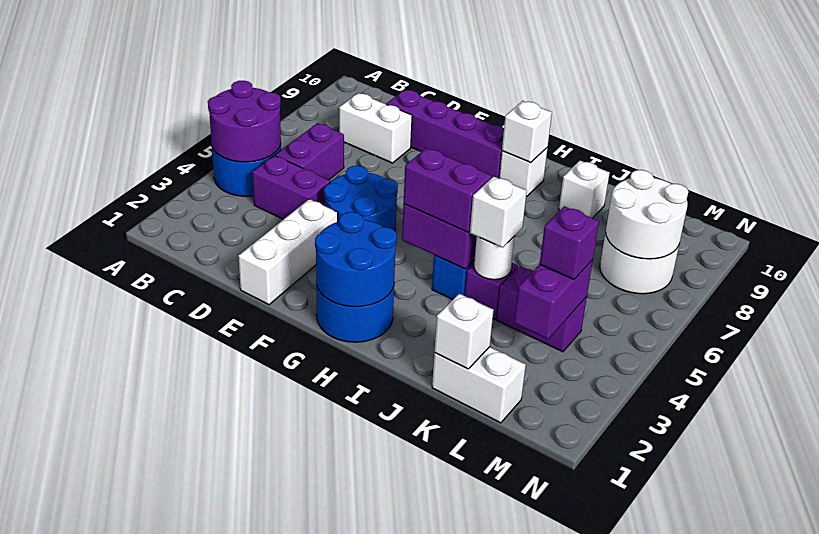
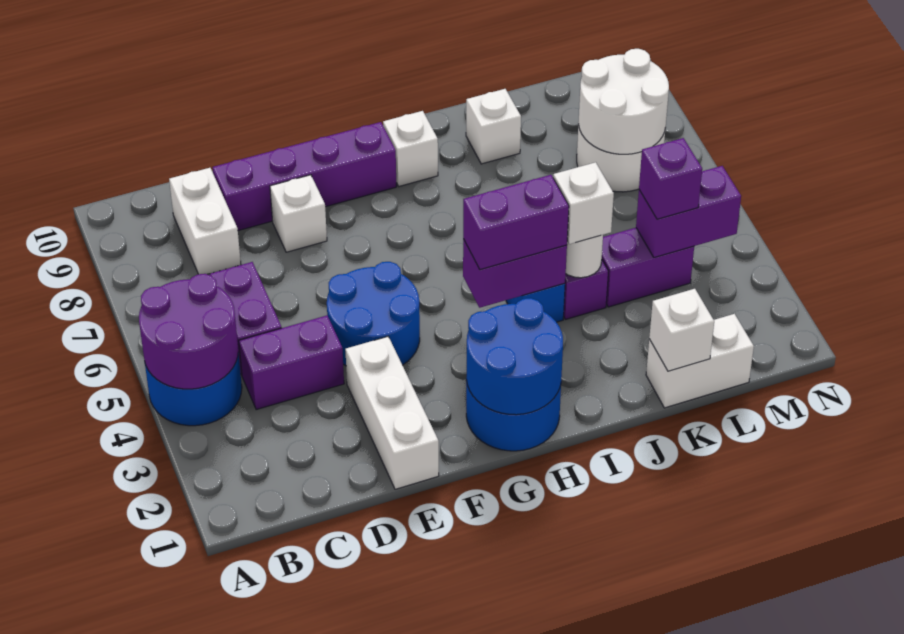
white brick C8:D8 level 1 -> white brick C8:C9 level 1
white brick H9 level 2 -> white brick E8 level 1
purple brick L3:L4 level 2 -> purple brick L4:M4 level 2

